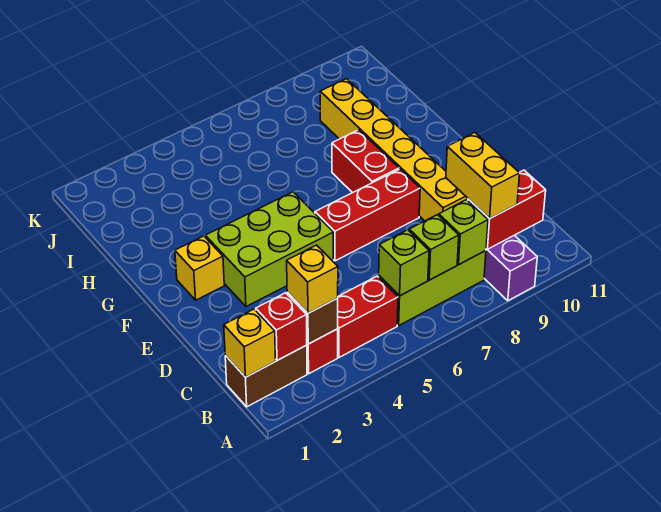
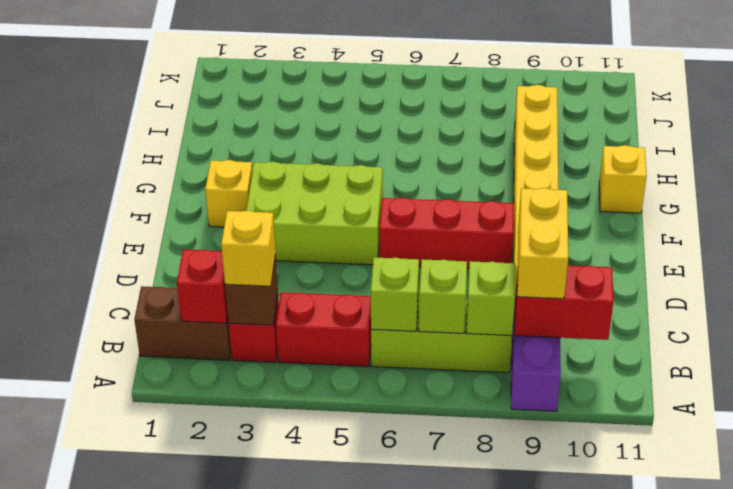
yellow brick B1 level 2 -> yellow brick G11 level 1
red brick F8:G8 level 1 -> none

